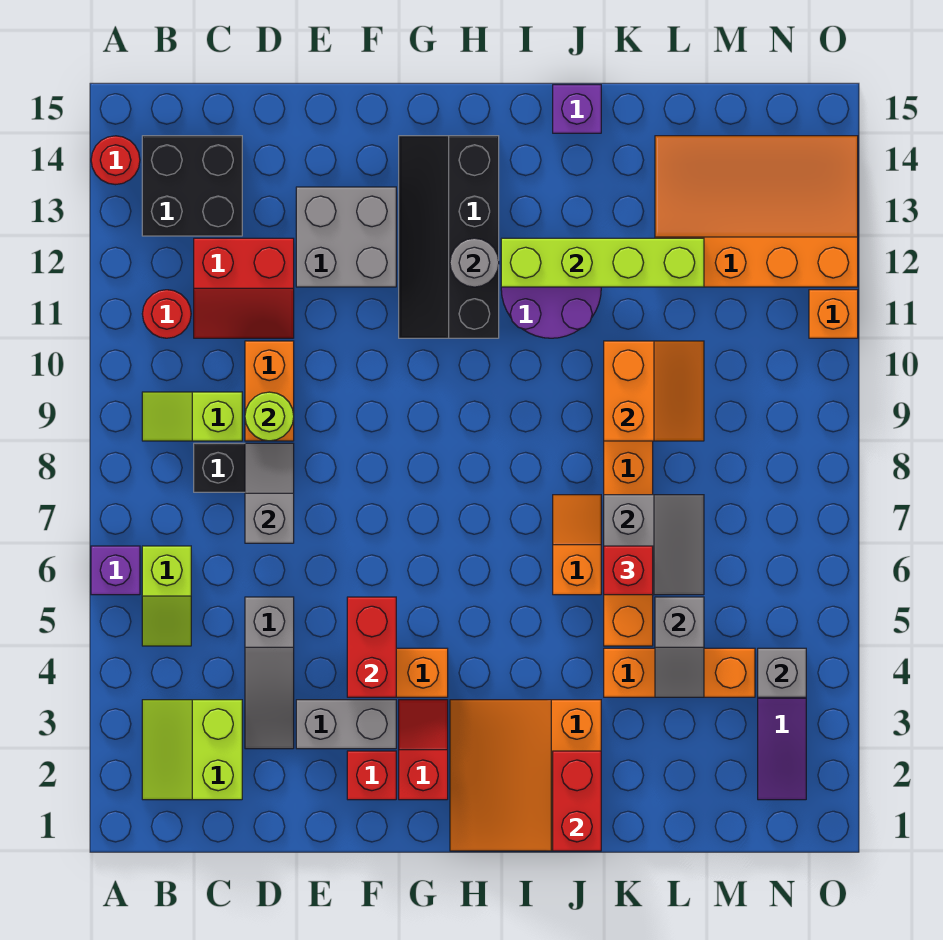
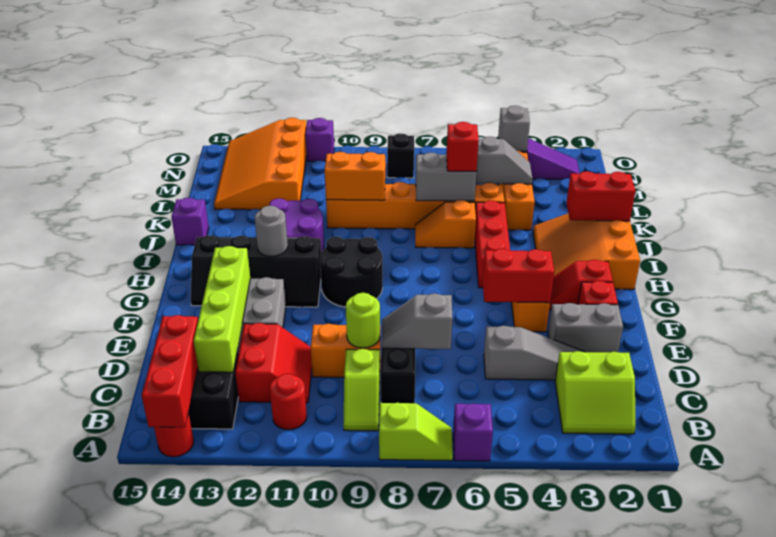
none -> red brick A14:C14 level 2
lime slope B5:B6 level 1 top 6 -> lime slope A7:A8 level 1 top 8
grey brick E3:F3 level 1 -> grey brick E2:E3 level 1
none -> black round brick G9:H10 level 1
orange slope H1:J3 level 1 top J -> orange slope H1:J3 level 1 top 1
none -> red brick H5:J5 level 1
lime brick I12:L12 level 2 -> lime brick C13:F13 level 2
none -> black brick N8 level 1
orange brick O11 level 1 -> purple brick O11 level 1

